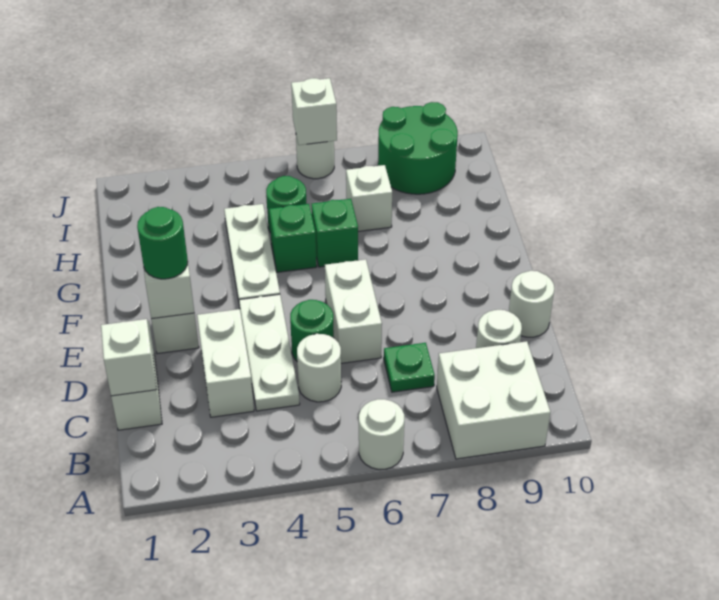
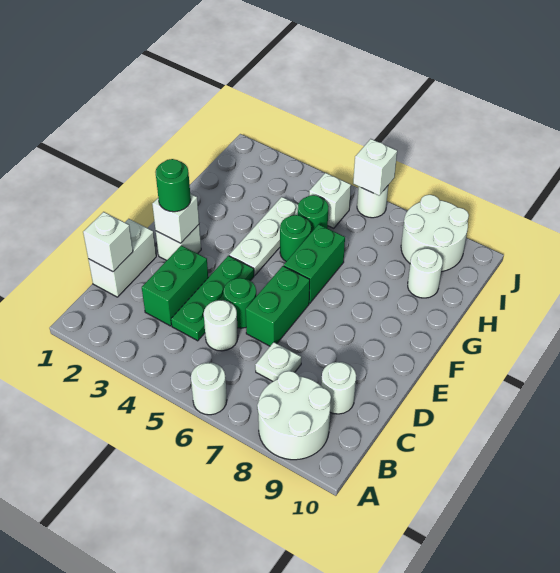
white brick A8:B9 level 1 -> white round brick A8:B9 level 1
white brick C3:D3 level 1 -> green brick C3:D3 level 1
white plate C4:E4 level 1 -> green plate C4:E4 level 1
green plate C7 level 1 -> white plate C7 level 1
white brick D6:E6 level 1 -> green brick D6:E6 level 1
white round brick D10 level 1 -> white round brick H9 level 1
green brick G5 level 1 -> green round brick G5 level 1
green brick G6 level 1 -> green brick F6:G6 level 1
white brick H7 level 1 -> white brick I5 level 1
green round brick I8:J9 level 1 -> white round brick I8:J9 level 1

